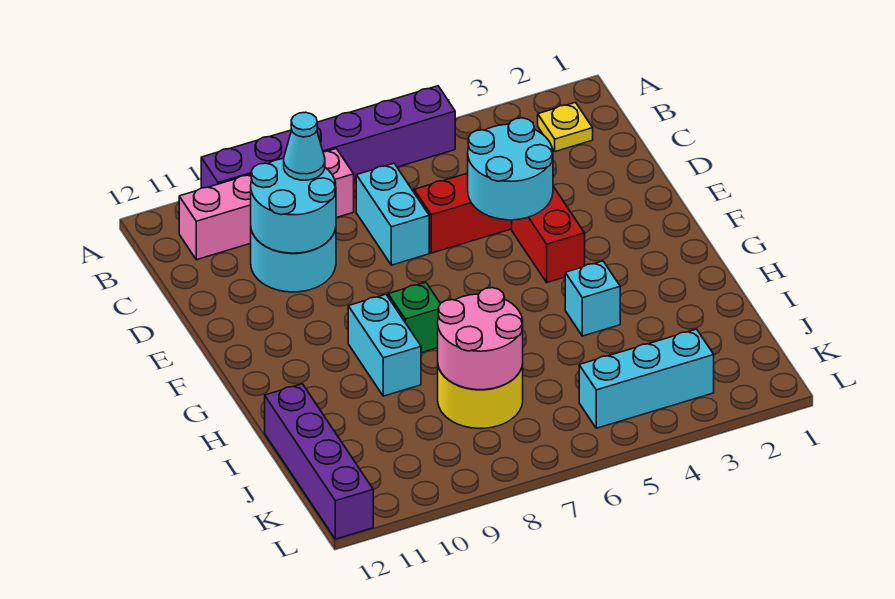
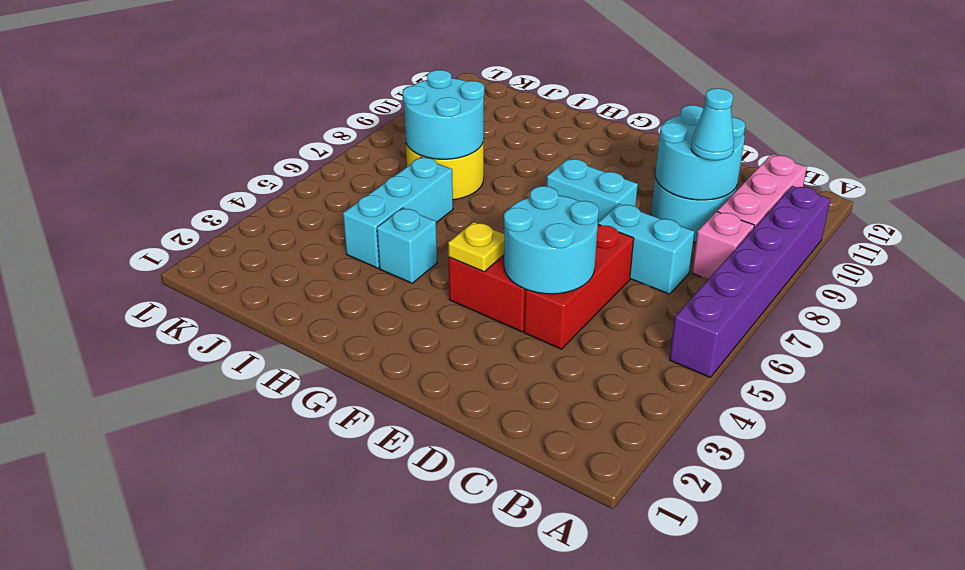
yellow plate B2 level 1 -> yellow plate F4 level 2
green brick G8 level 1 -> none
cyan brick G9:H9 level 1 -> cyan brick E8:F8 level 1
pink round brick I7:J8 level 2 -> cyan round brick I7:J8 level 2
purple brick I12:L12 level 1 -> none
cyan brick K3:K5 level 1 -> cyan brick I4:I6 level 1

